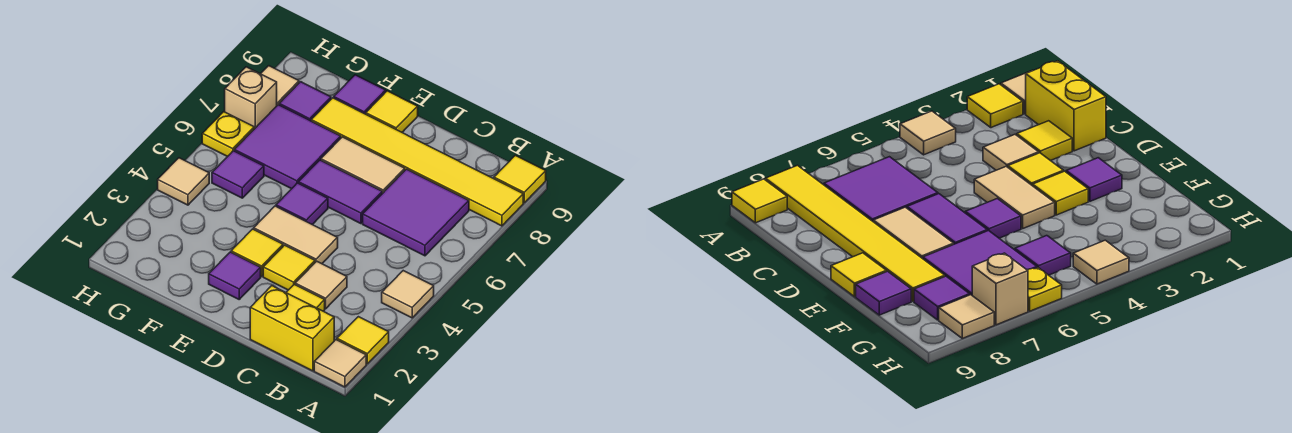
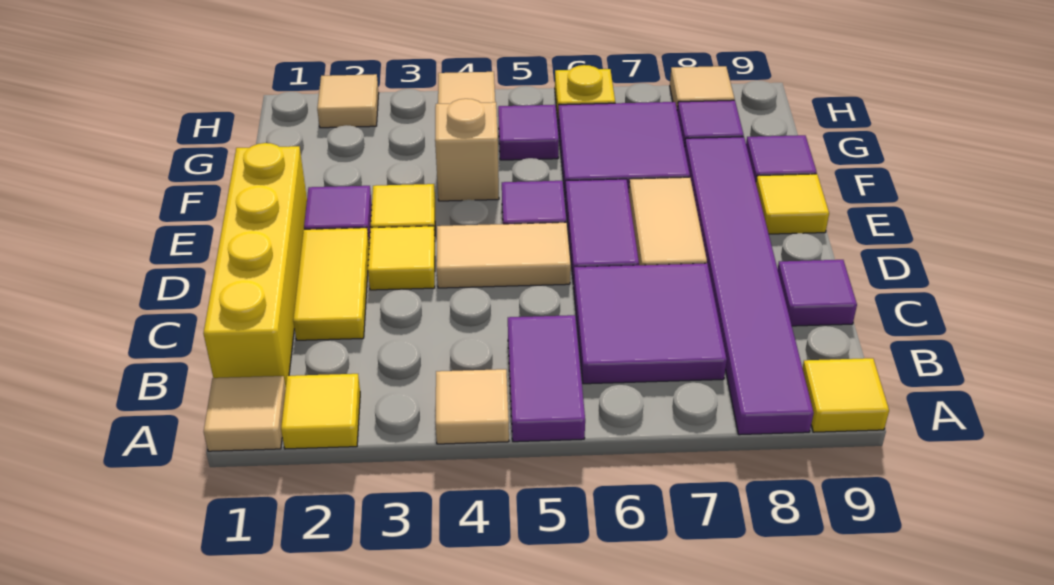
none -> purple tile A5:B5 level 1
yellow tile A8:F8 level 1 -> purple tile A8:F8 level 1
yellow brick B1:C1 level 1 -> yellow brick B1:E1 level 1
yellow tile C2 level 1 -> yellow tile C2:D2 level 1
tan tile C3 level 1 -> tan tile H2 level 1
none -> purple tile C9 level 1
tan tile D4:E4 level 1 -> tan tile D4:D5 level 1
tan brick H7 level 1 -> tan brick F4 level 1

